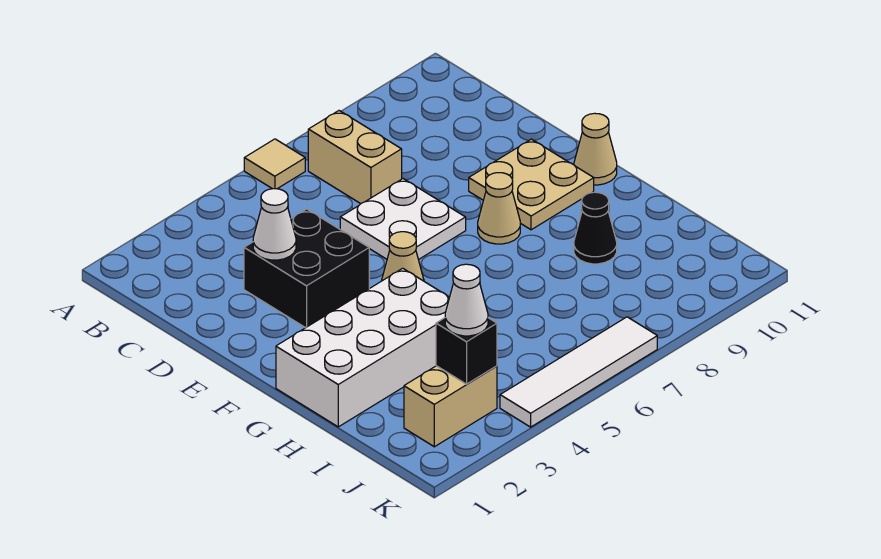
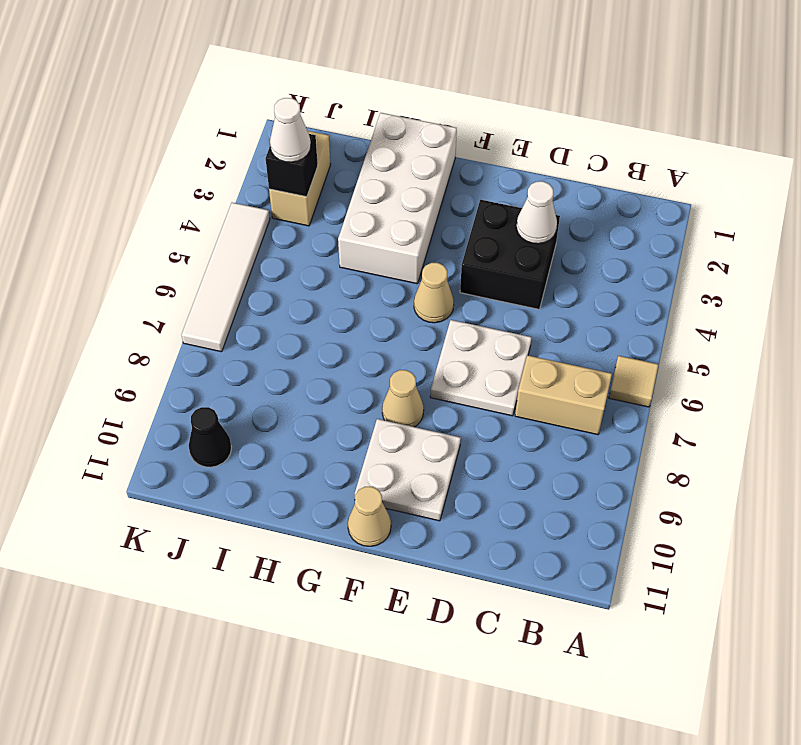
tan plate E9:F10 level 1 -> white plate E9:F10 level 1
black cone H9 level 1 -> black cone J10 level 1

